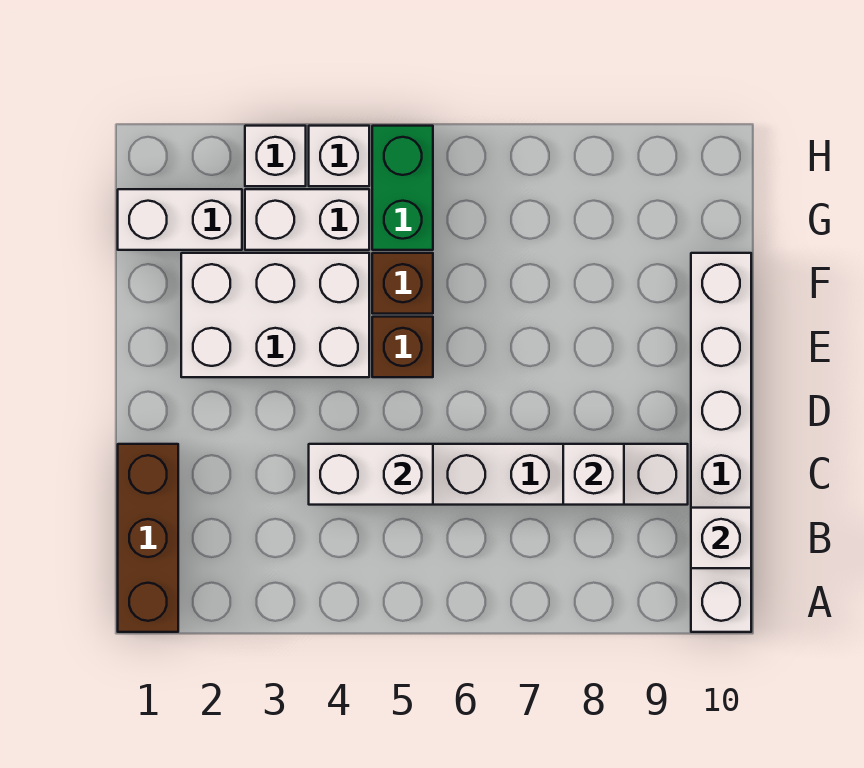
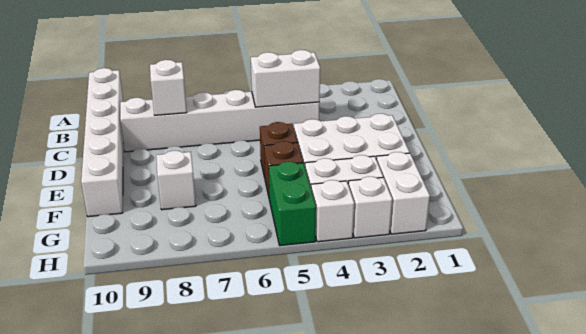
brown brick A1:C1 level 1 -> none
white brick B10 level 2 -> white brick F8 level 1
white brick G1:G2 level 1 -> white brick G2:H2 level 1

